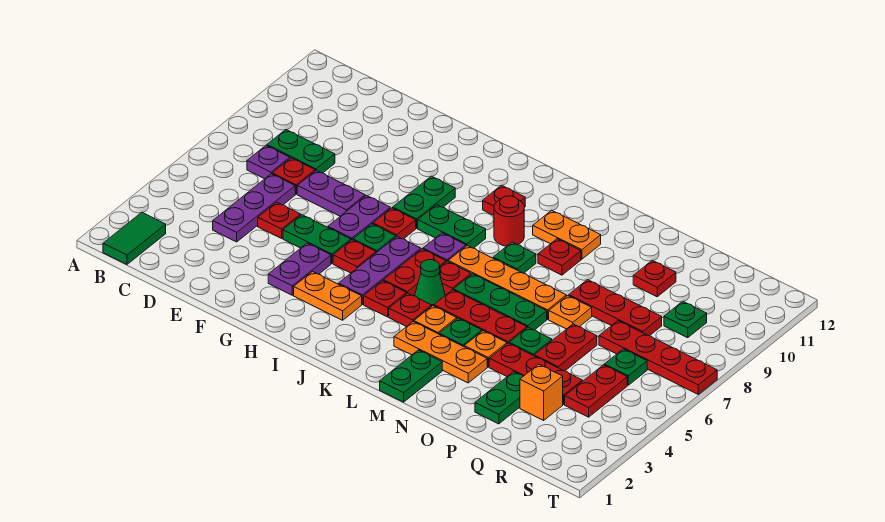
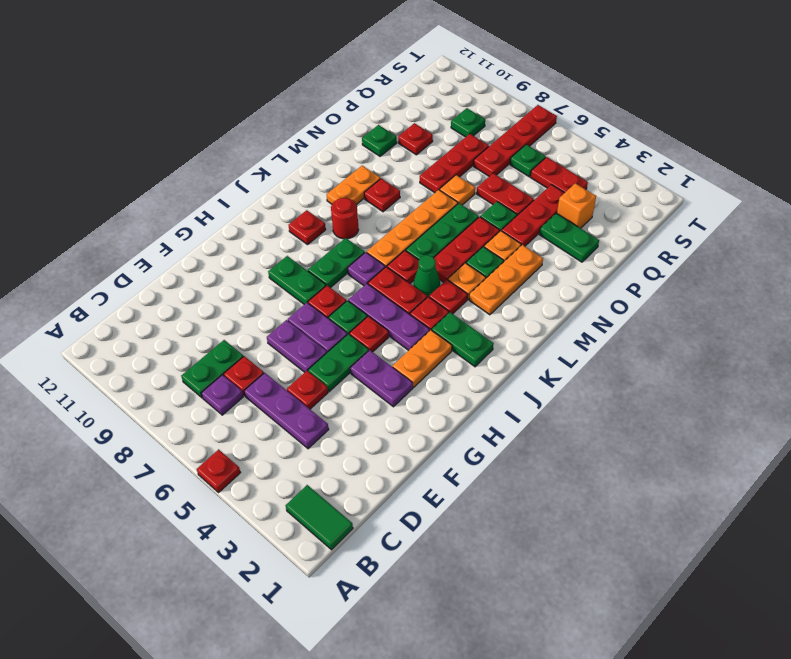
none -> red plate A5 level 1
purple plate E7:F7 level 1 -> purple plate F6:F7 level 1
green plate L8 level 1 -> green plate O11 level 1
green plate M1:M2 level 1 -> green plate J2:J3 level 1

